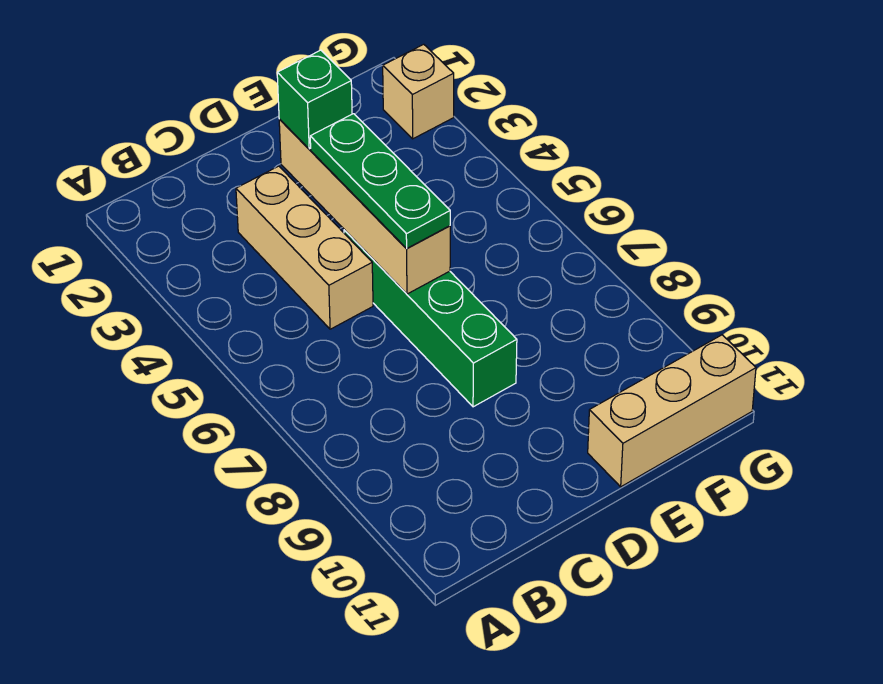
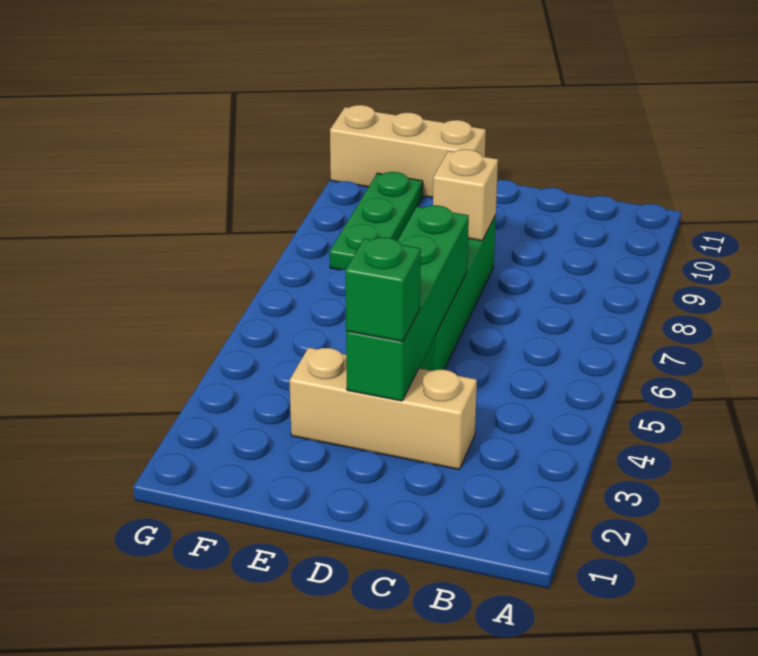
tan brick C3:C5 level 1 -> tan brick C3:E3 level 1
tan brick D3:D6 level 2 -> green brick D3:D6 level 2
green plate D4:D6 level 3 -> green plate F8:F10 level 1
tan brick G2 level 1 -> tan brick D8 level 2

